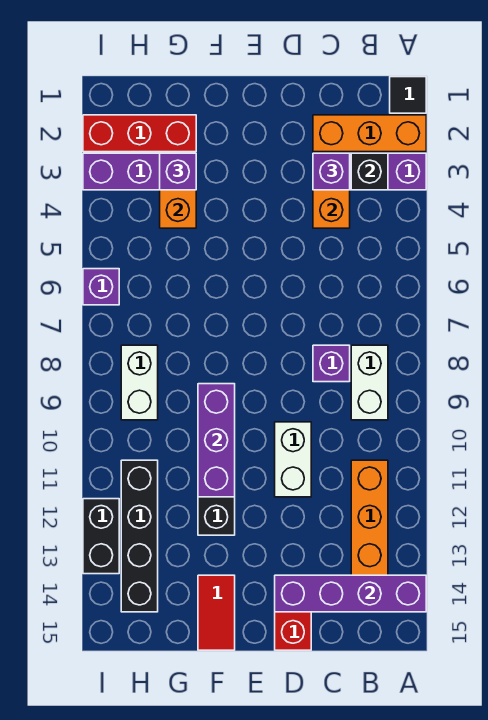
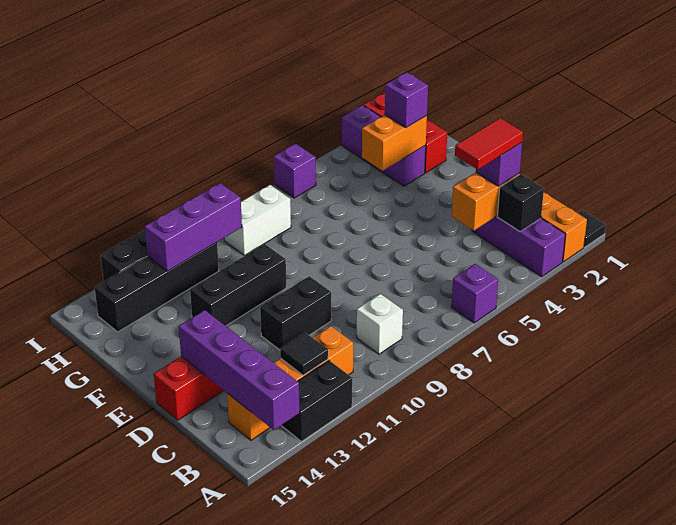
none -> black brick A12:A13 level 1
white brick B8:B9 level 1 -> white brick B9 level 1
none -> black tile B12 level 2
purple brick C8 level 1 -> purple brick A6 level 1
white brick D10:D11 level 1 -> black brick D10:D11 level 1
purple brick F9:F11 level 2 -> purple brick H10:H12 level 2
red tile F14:F15 level 1 -> red tile C3:C4 level 4

